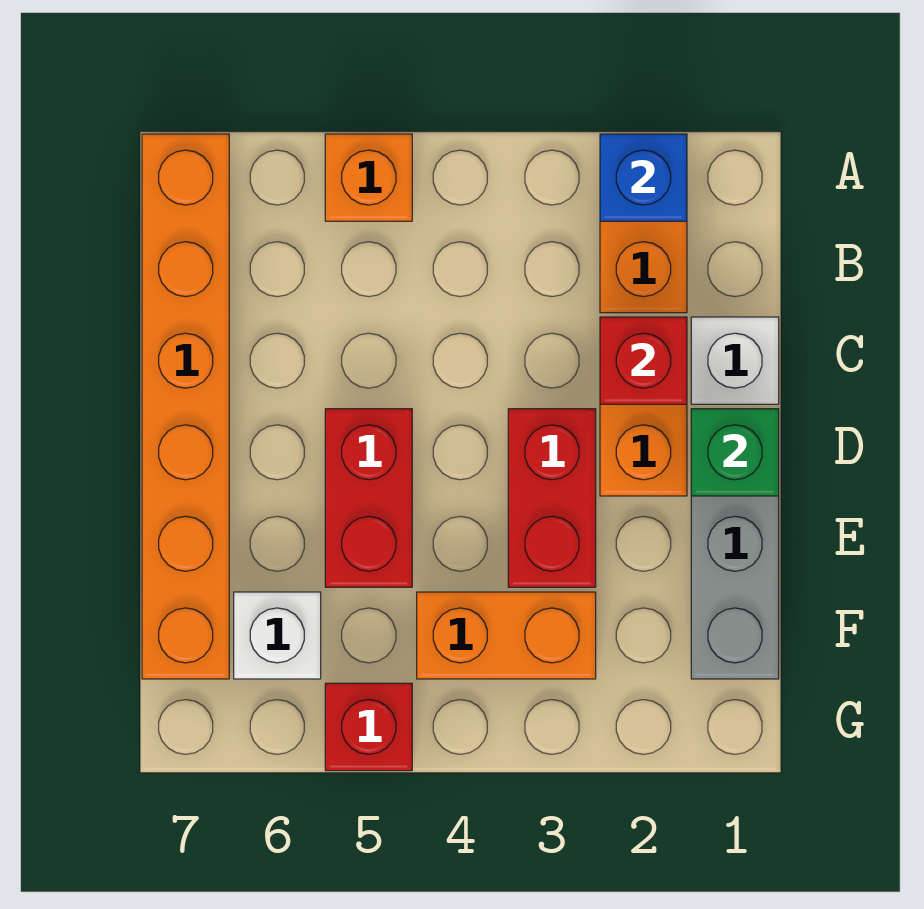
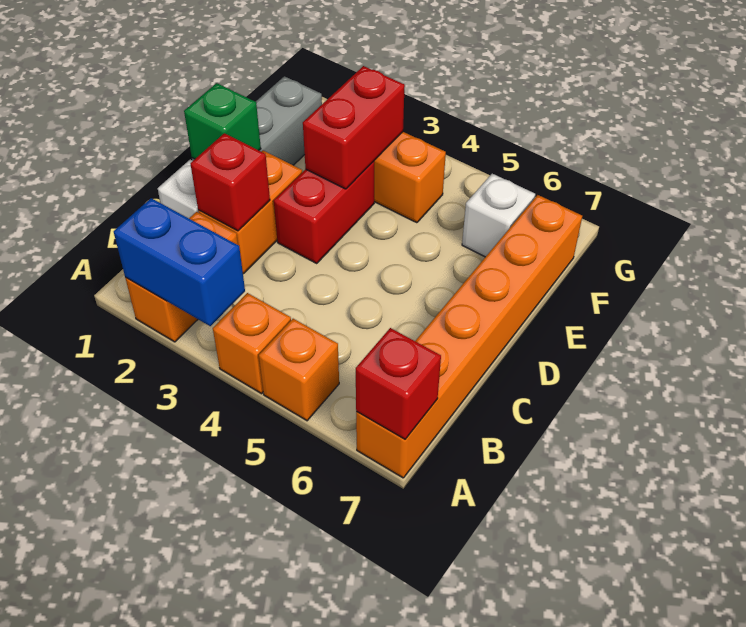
blue brick A2 level 2 -> blue brick A2:A3 level 2
none -> orange brick A4 level 1
red brick D5:E5 level 1 -> red brick E3:F3 level 2
red brick G5 level 1 -> red brick A7 level 2

